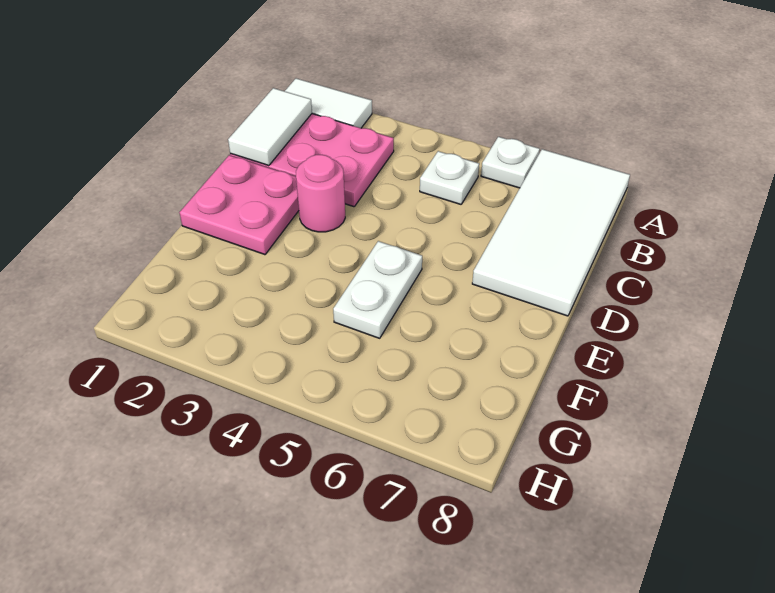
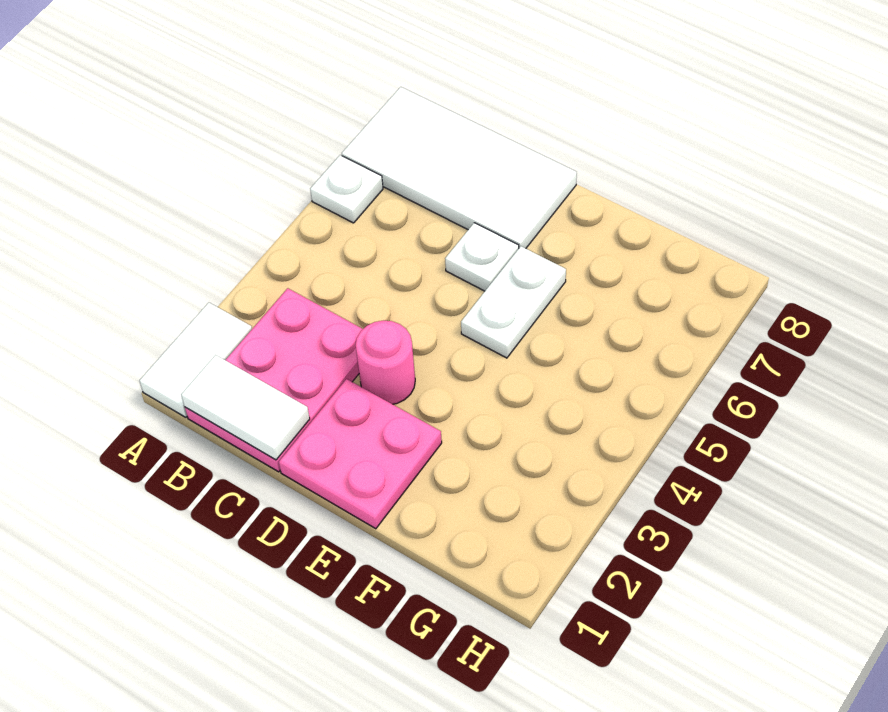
white plate B5 level 1 -> white plate D6 level 1
white plate E5:F5 level 1 -> white plate E5:E6 level 1

